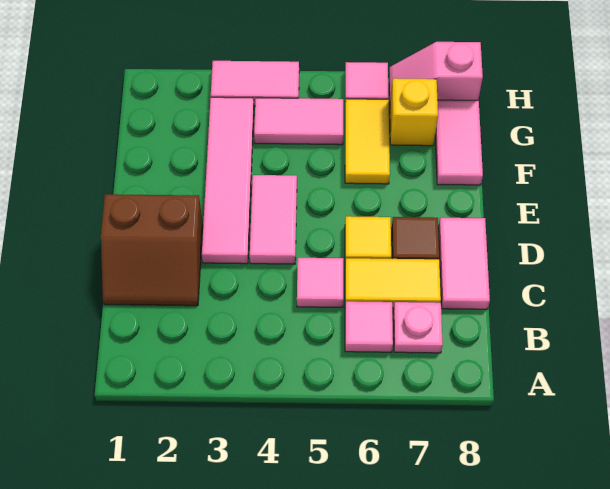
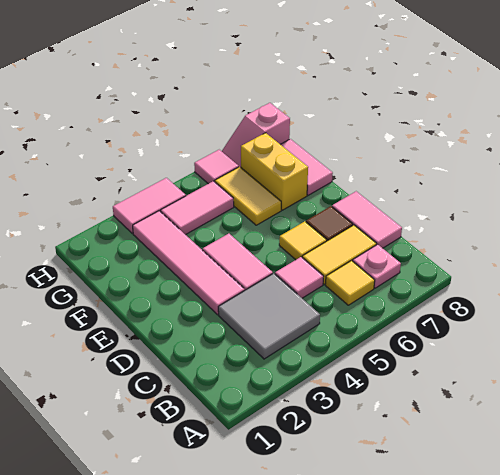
none -> grey tile B3:C4 level 1
pink tile B6 level 1 -> yellow tile B6 level 1
brown slope C1:D2 level 1 top D -> none
yellow brick G7 level 1 -> yellow brick F7:G7 level 1

